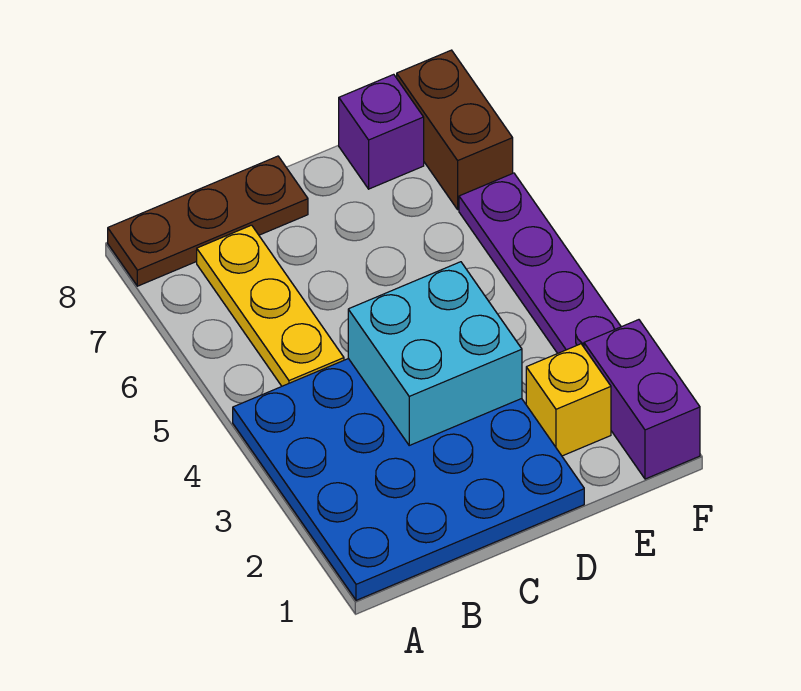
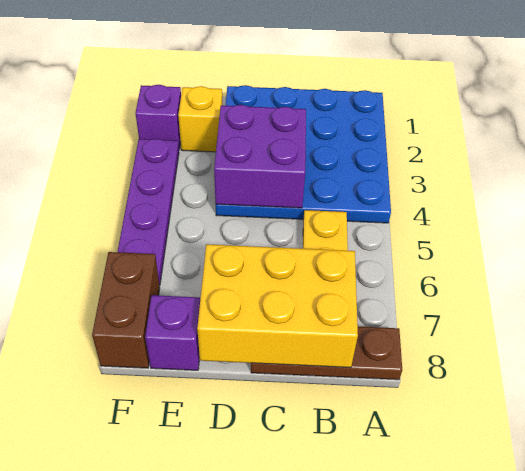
none -> yellow brick B7:D8 level 2
cyan brick C3:D4 level 2 -> purple brick C3:D4 level 2
purple brick F1:F2 level 1 -> purple brick F2 level 1

